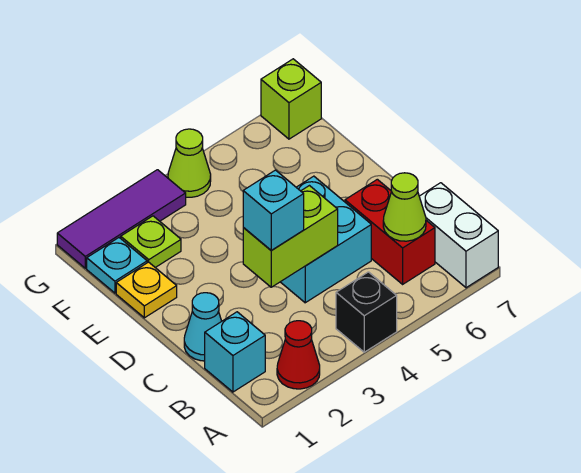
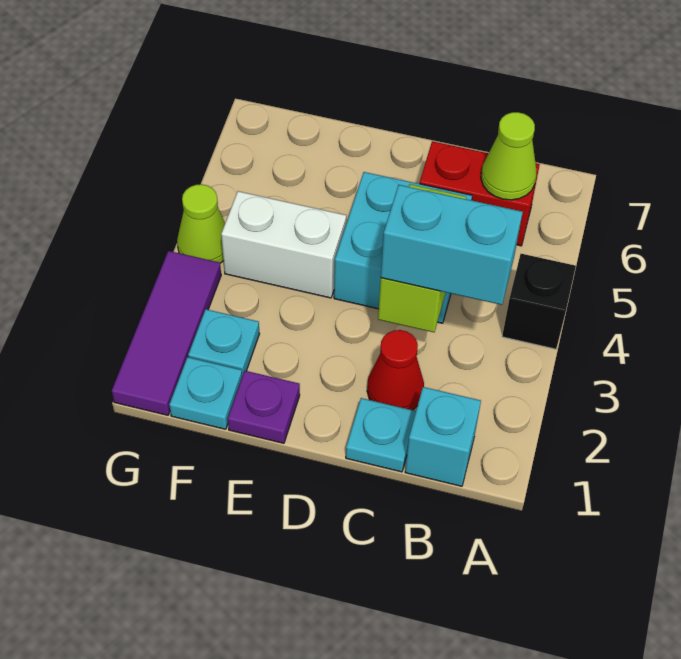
red cone A2 level 1 -> red cone C2 level 1
white brick A7:B7 level 1 -> white brick E4:F4 level 1
cyan cone C1 level 1 -> cyan plate C1 level 1
cyan brick C3 level 3 -> cyan brick B3:C3 level 3
yellow plate E1 level 1 -> purple plate E1 level 1
lime plate F2 level 1 -> cyan plate F2 level 1
lime brick G7 level 1 -> none

